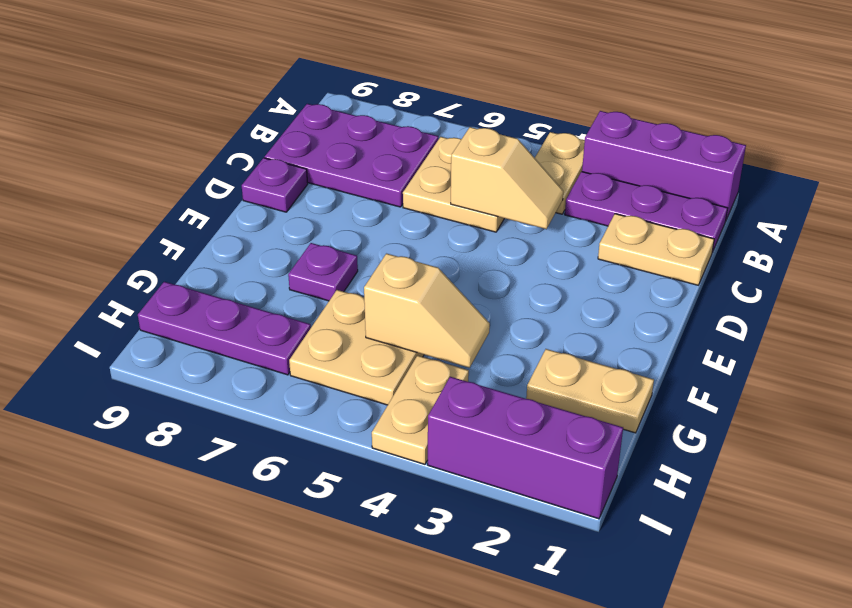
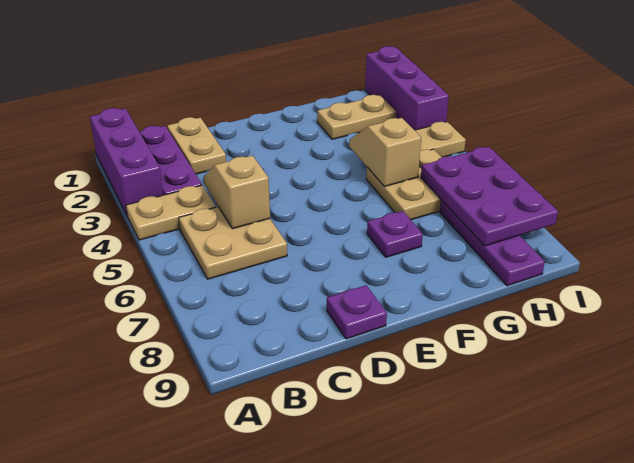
purple plate B7:C9 level 1 -> purple plate H6:I8 level 2
tan plate G1:G2 level 1 -> tan plate G2:H2 level 1

